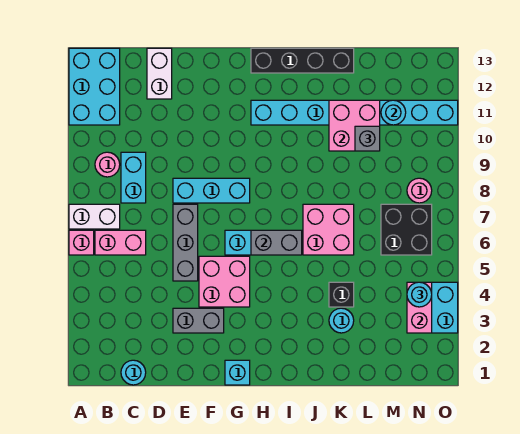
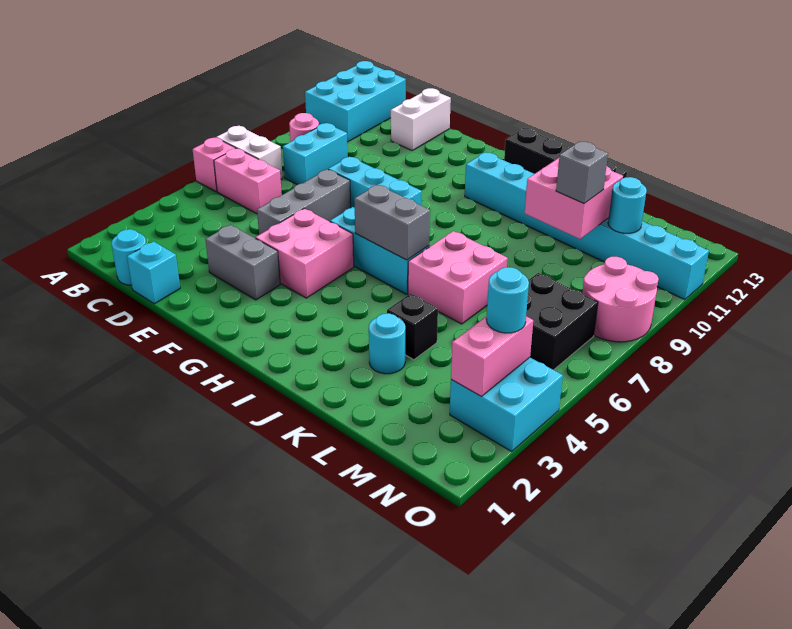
cyan brick G1 level 1 -> cyan brick D1 level 1
pink round brick N8 level 1 -> pink round brick N8:O9 level 1

